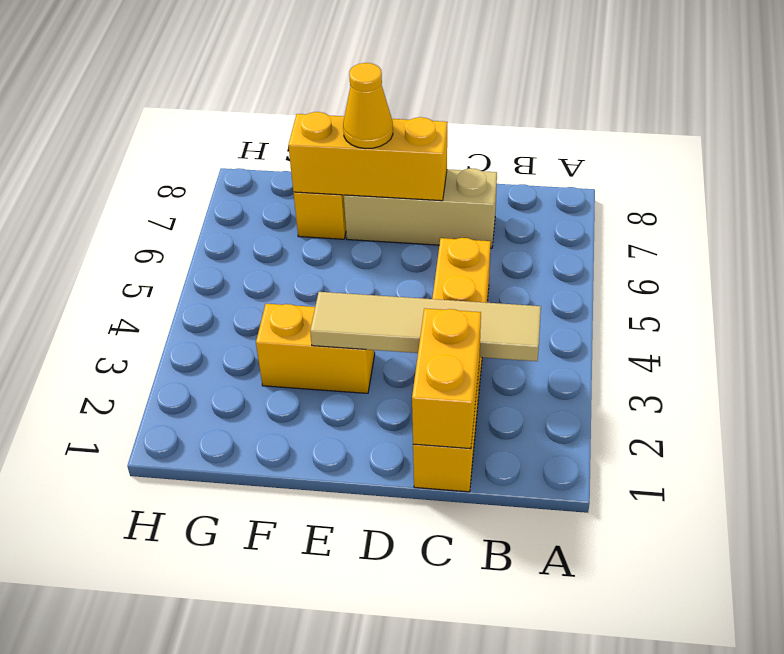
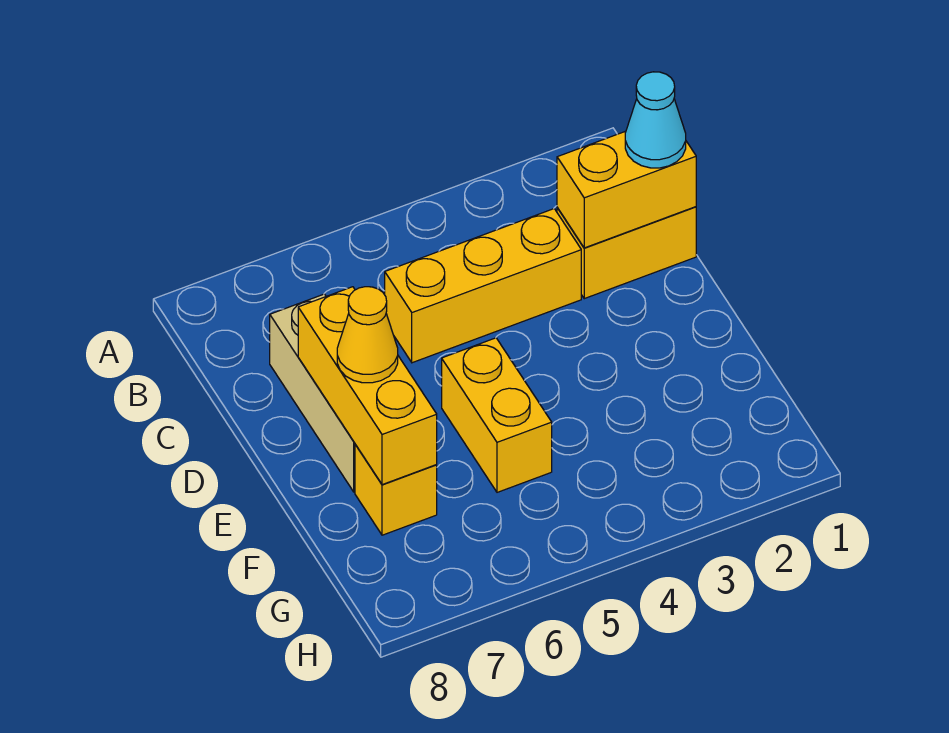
tan tile B3:E3 level 2 -> none
none -> cyan cone C1 level 3
yellow brick E3:F3 level 1 -> yellow brick E5:F5 level 1

